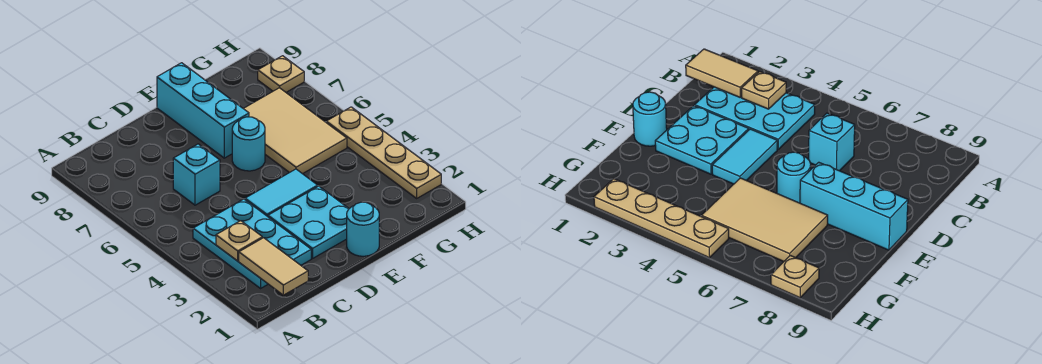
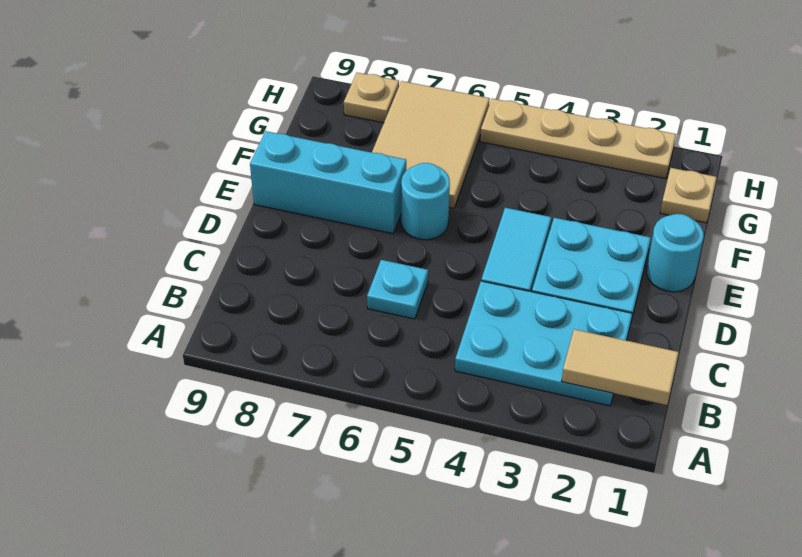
tan plate B3 level 2 -> tan plate G1 level 1
cyan brick C6 level 1 -> cyan plate C6 level 1
tan tile F5:G7 level 1 -> tan tile F6:H7 level 1

